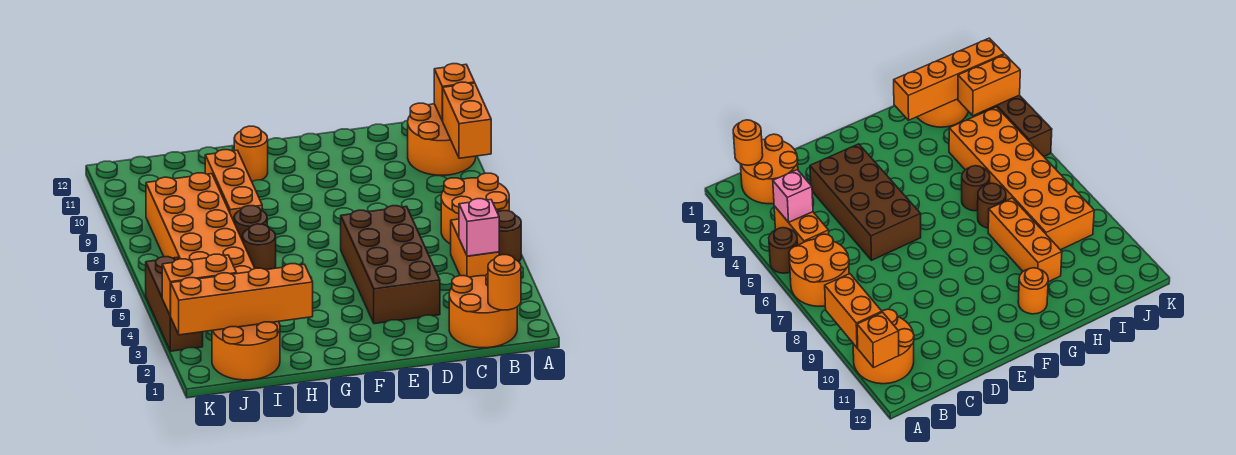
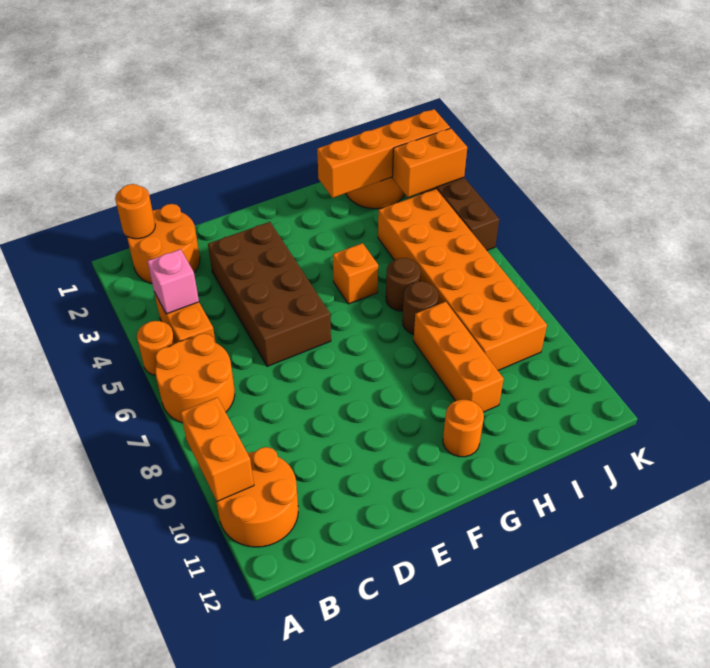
brown round brick A5 level 1 -> orange round brick A5 level 1
orange brick A11 level 2 -> orange brick G5 level 1

